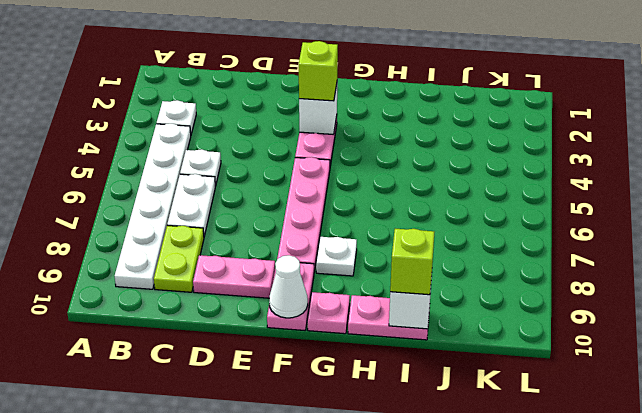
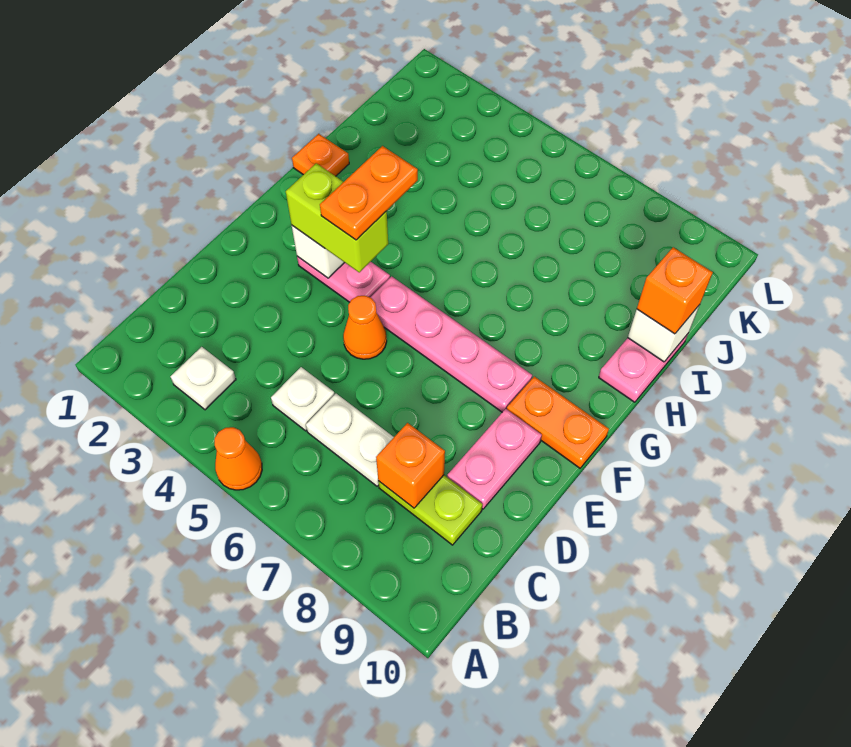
none -> orange cone A5 level 1
white plate B4:B9 level 1 -> none
none -> orange brick C8 level 2
none -> orange cone E5 level 1
lime brick F3 level 3 -> lime brick F3:F4 level 3
none -> orange plate F4:G4 level 4
pink plate F9:F10 level 1 -> orange plate F9:F10 level 1
white cone F10 level 2 -> none
white plate G8 level 1 -> none
pink plate G10 level 1 -> none
none -> orange plate H1 level 1
lime brick I10 level 3 -> orange brick I10 level 3

